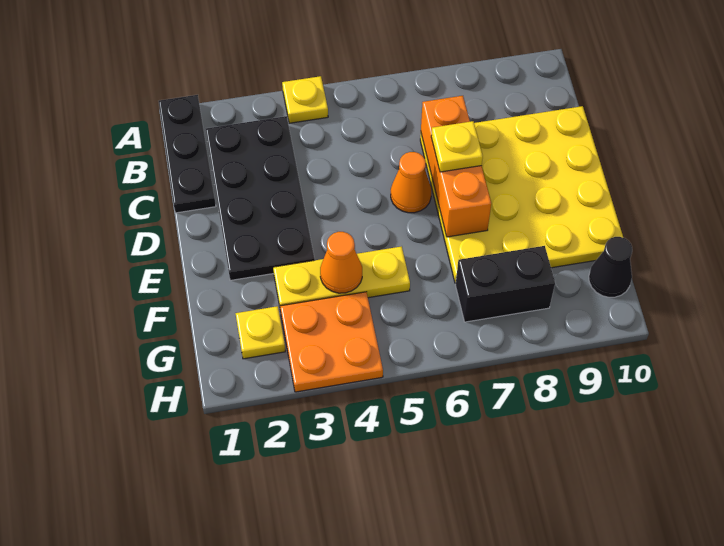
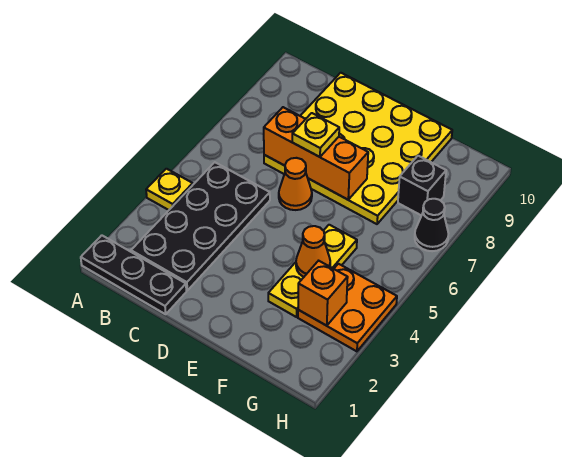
black plate B2:E3 level 1 -> black plate B2:C5 level 1
yellow plate G2 level 1 -> none
none -> orange brick G3 level 2
black brick G7:G8 level 1 -> black brick G8 level 1
black cone G10 level 1 -> black cone H7 level 1

